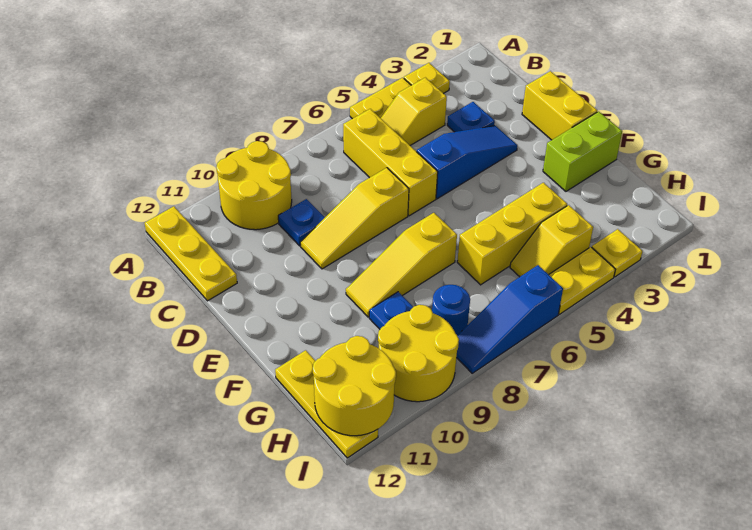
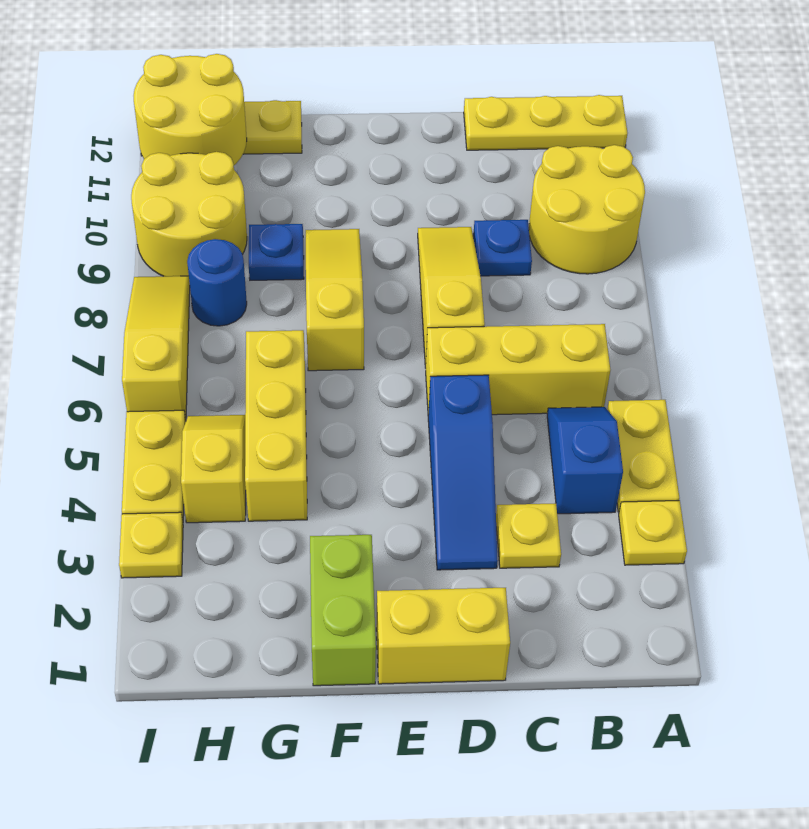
yellow slope B4:B5 level 1 top 4 -> blue slope B4:B5 level 1 top 4
blue plate C3 level 1 -> yellow plate C3 level 1
blue slope I6:I8 level 1 top 6 -> yellow slope I6:I8 level 1 top 6

